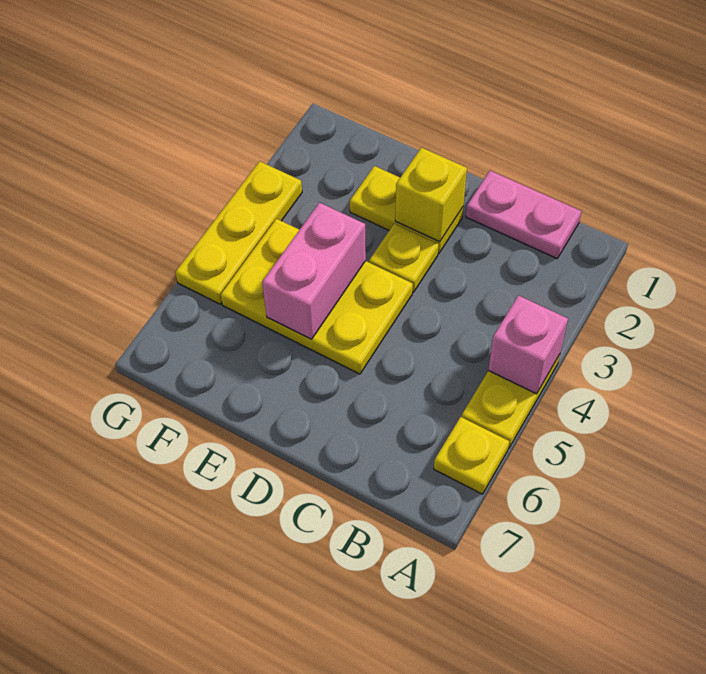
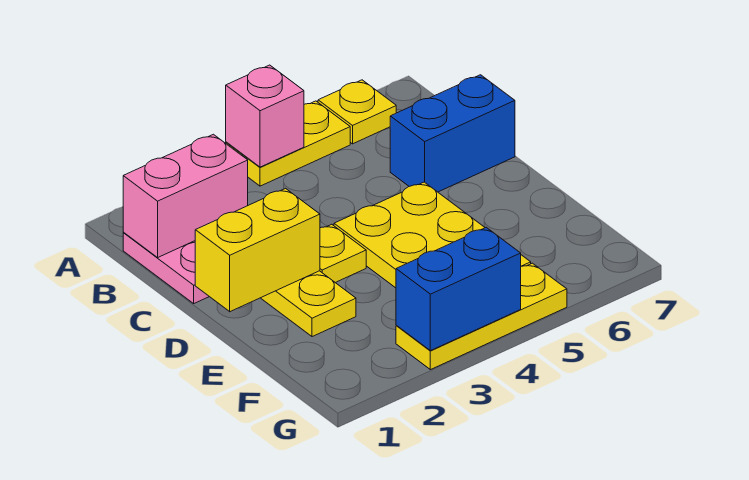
none -> blue brick C6:C7 level 1
yellow brick D2 level 2 -> yellow brick D1:D2 level 2
pink brick E4:E5 level 2 -> pink brick B1:B2 level 2
none -> blue brick G3:G4 level 2

